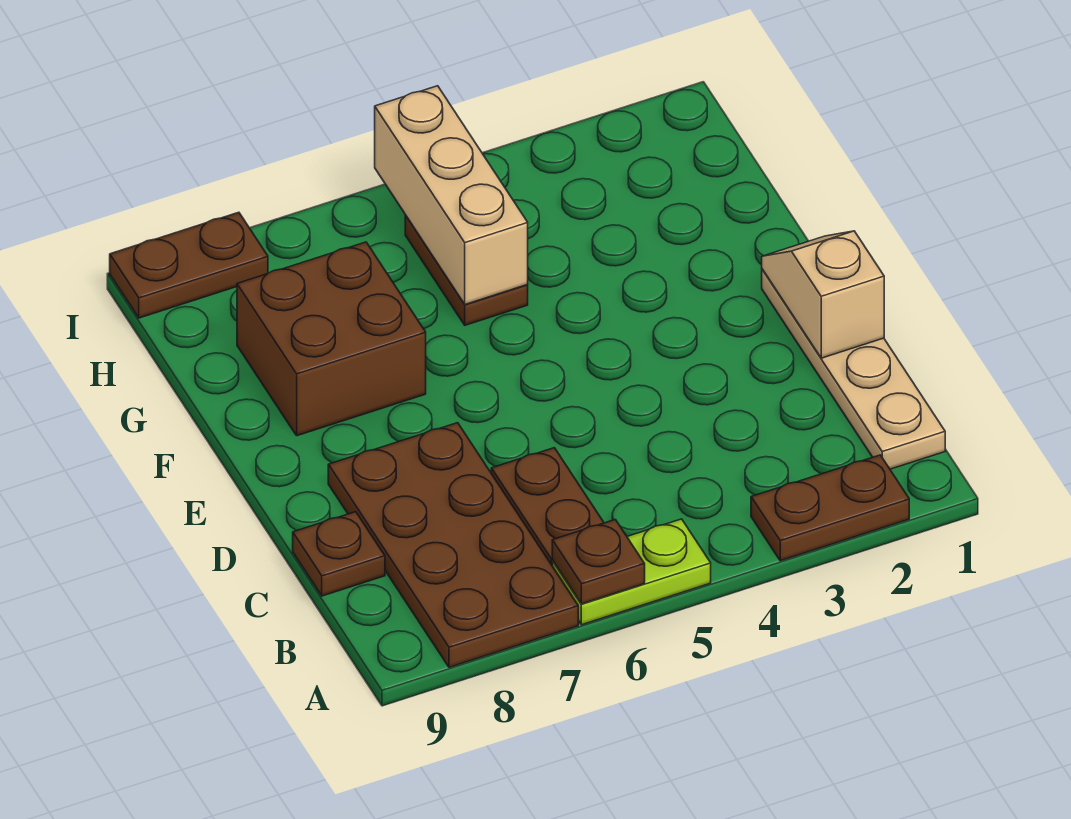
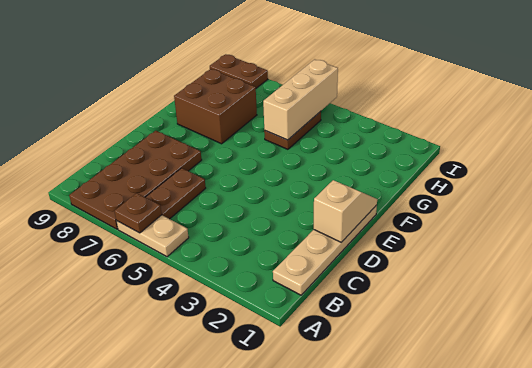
brown plate A2:A3 level 1 -> none
lime plate A5:A6 level 1 -> tan plate A5:A6 level 1
brown plate C9 level 1 -> none

